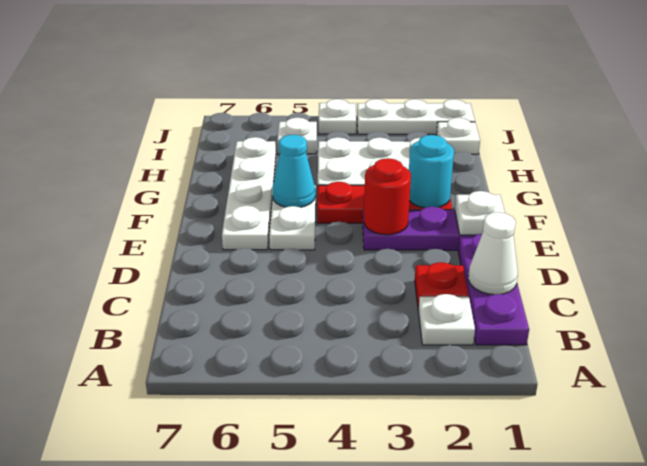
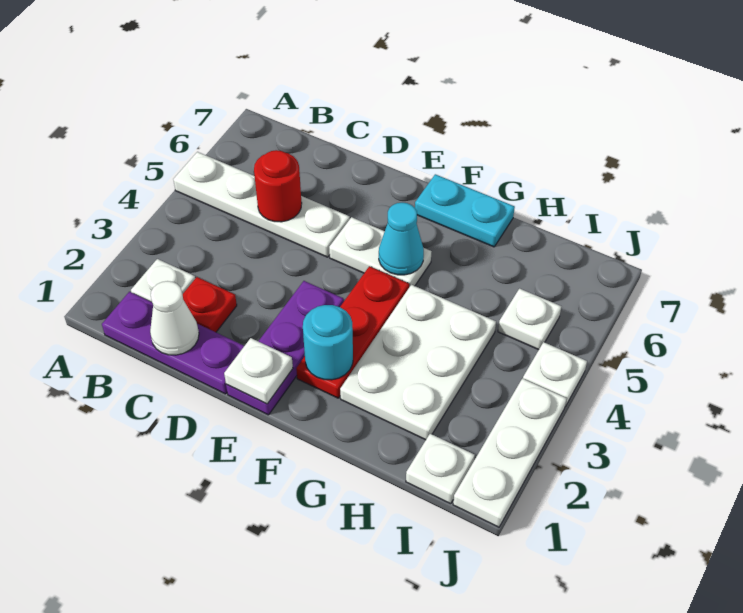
red round brick E3 level 2 -> red round brick C5 level 2
white plate E6:H6 level 1 -> white plate A5:D5 level 1
none -> cyan plate F7:G7 level 1

